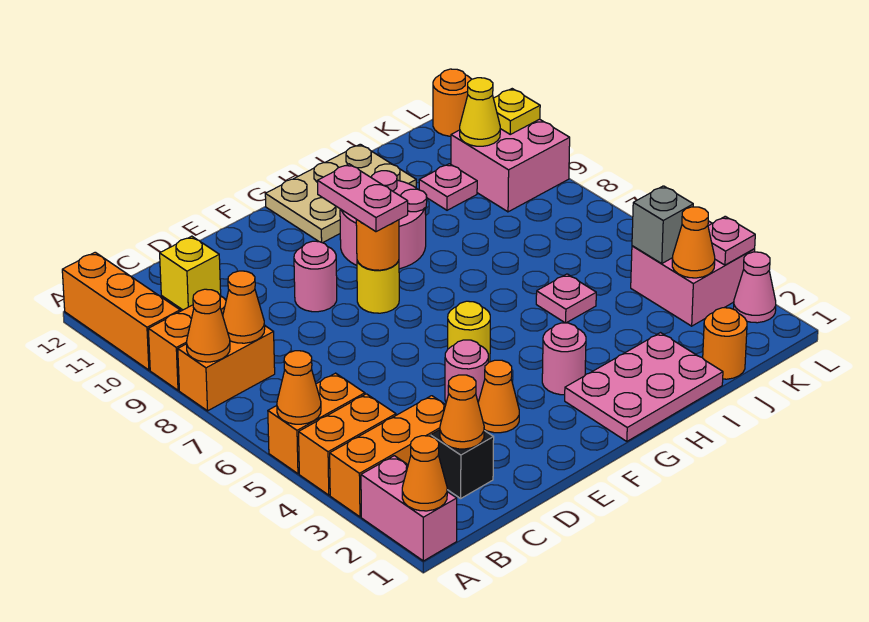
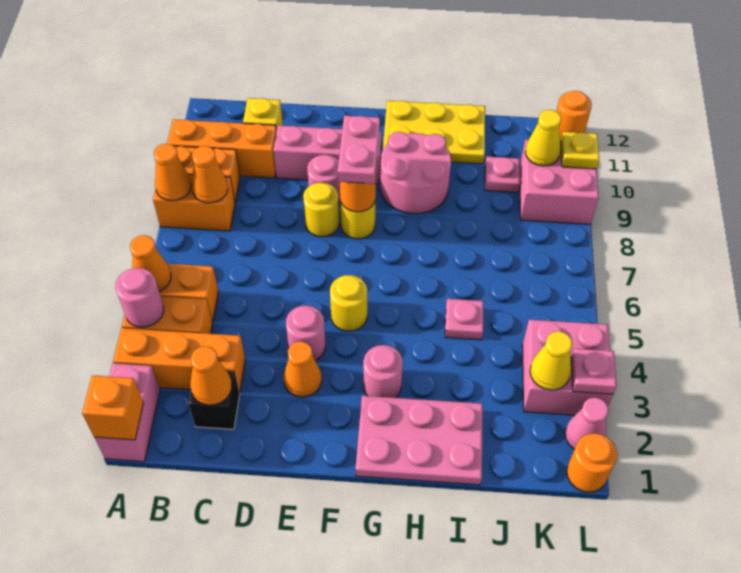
orange cone A1 level 2 -> orange brick A1 level 2
none -> pink round brick A4 level 2
orange brick A10:A12 level 1 -> orange brick A10:C10 level 1
none -> pink brick D10:F10 level 1
none -> yellow round brick E8 level 1
tan plate G11:I12 level 1 -> yellow plate G11:I12 level 1
orange round brick J1 level 1 -> orange round brick L1 level 1
orange cone K3 level 2 -> yellow cone K3 level 2
grey brick K4 level 2 -> none

